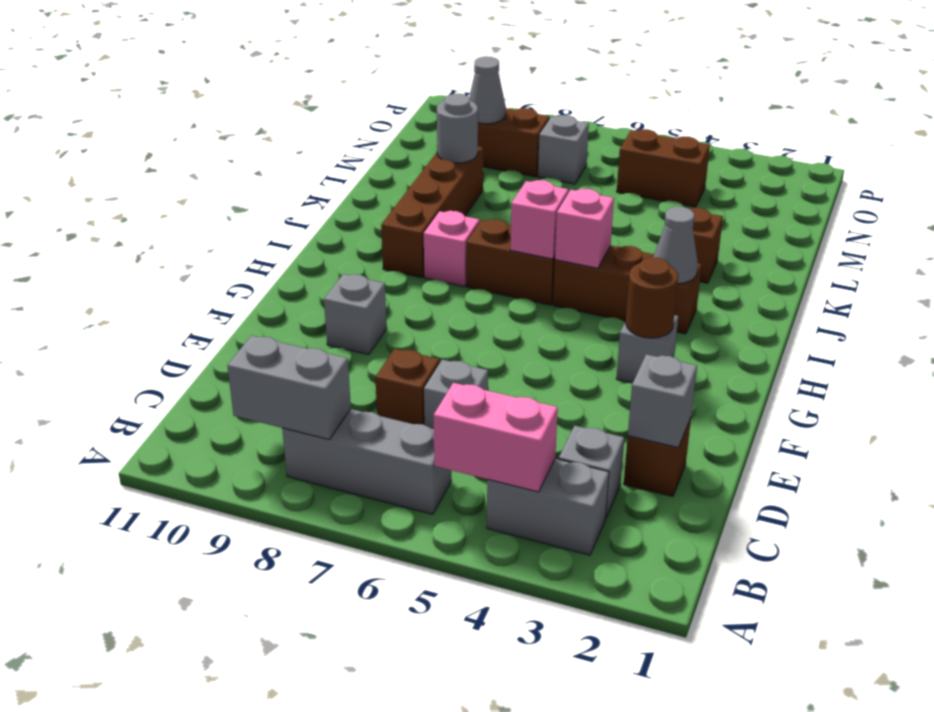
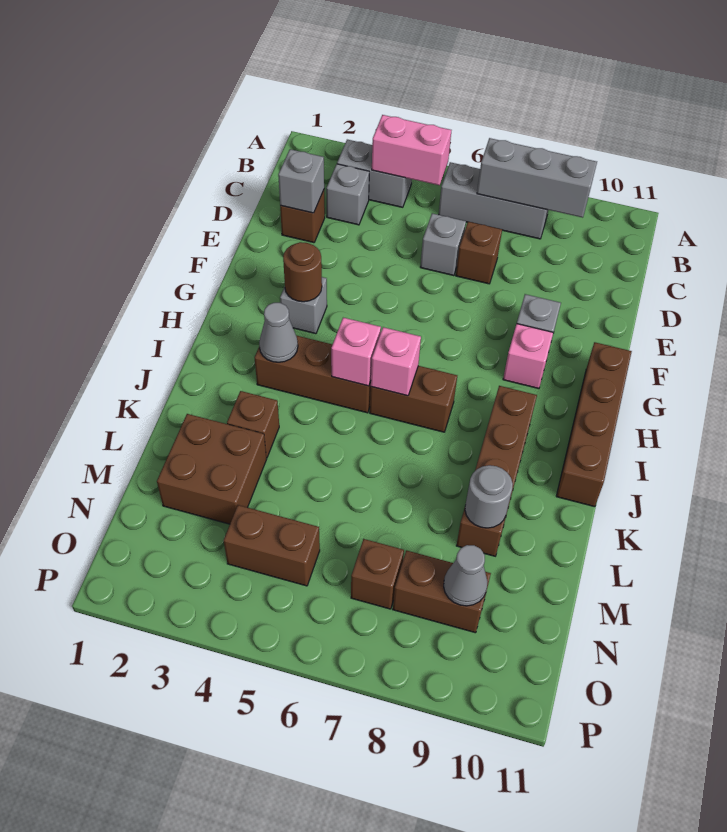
grey brick B8:B9 level 2 -> grey brick B7:B9 level 2
none -> brown brick G11:J11 level 1
pink brick I8 level 1 -> pink brick G9 level 1
none -> brown brick L2:M3 level 1
grey brick N7 level 1 -> brown brick N7 level 1

